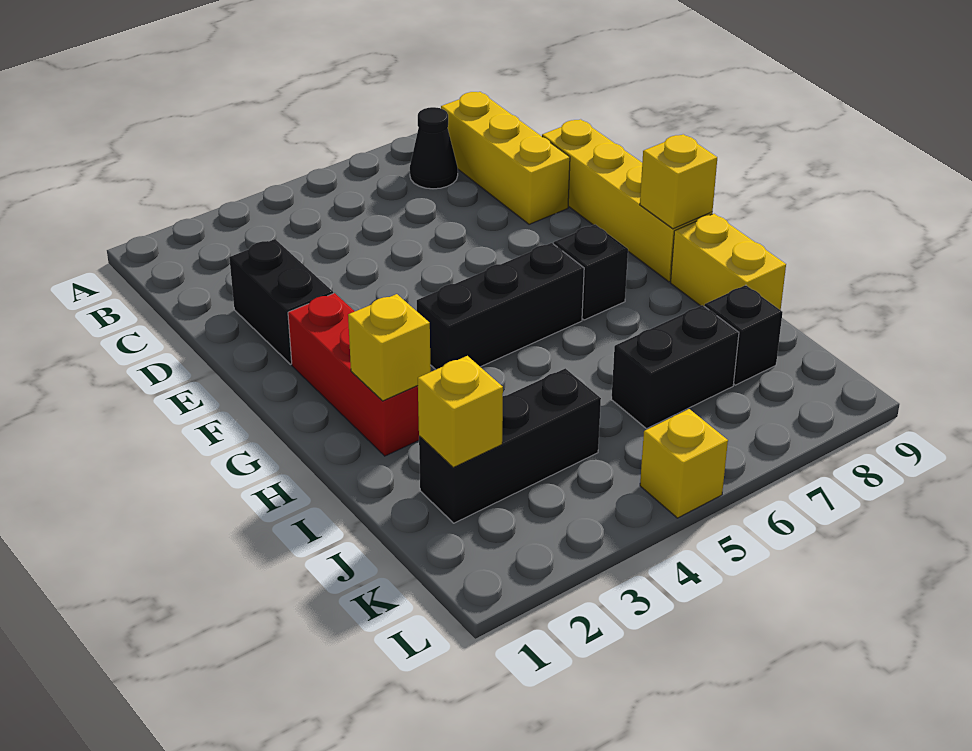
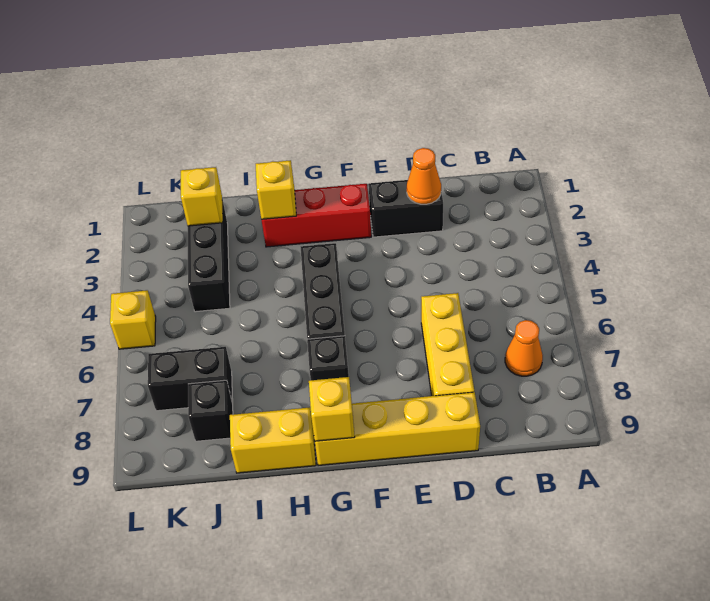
black cone B7 level 1 -> orange cone B7 level 1
yellow brick B8:D8 level 1 -> yellow brick D6:D8 level 1
none -> orange cone D2 level 2
black brick J6:J7 level 1 -> black brick J7:K7 level 1

